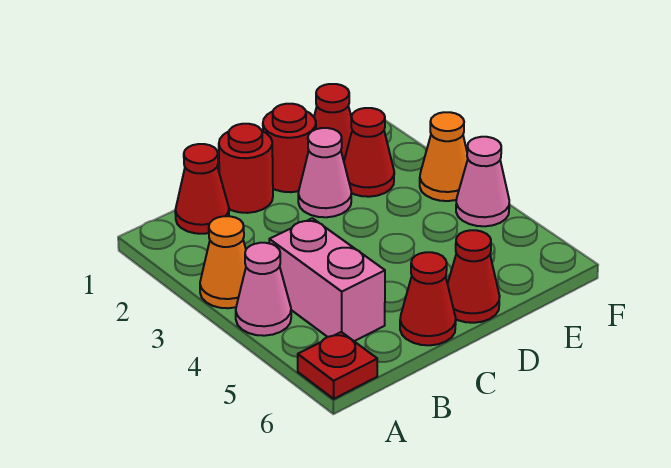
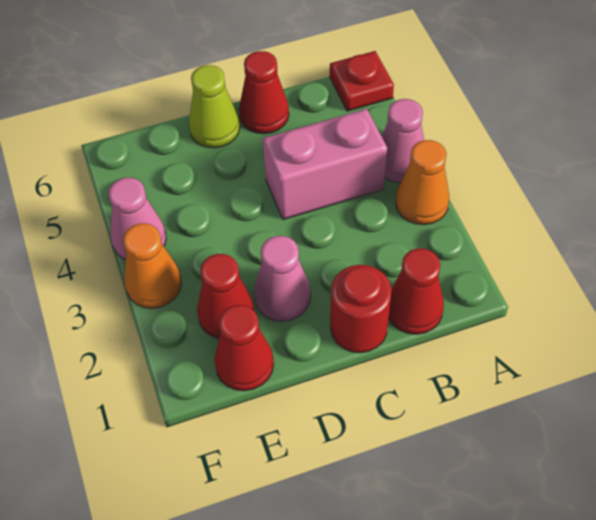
pink brick B4:B5 level 1 -> pink brick B4:C4 level 1
red round brick D1 level 1 -> none
red cone D6 level 1 -> lime cone D6 level 1

